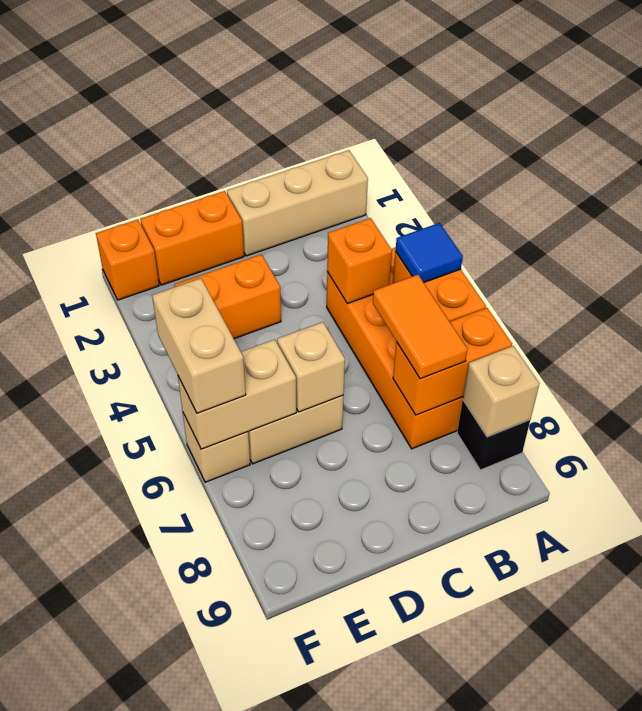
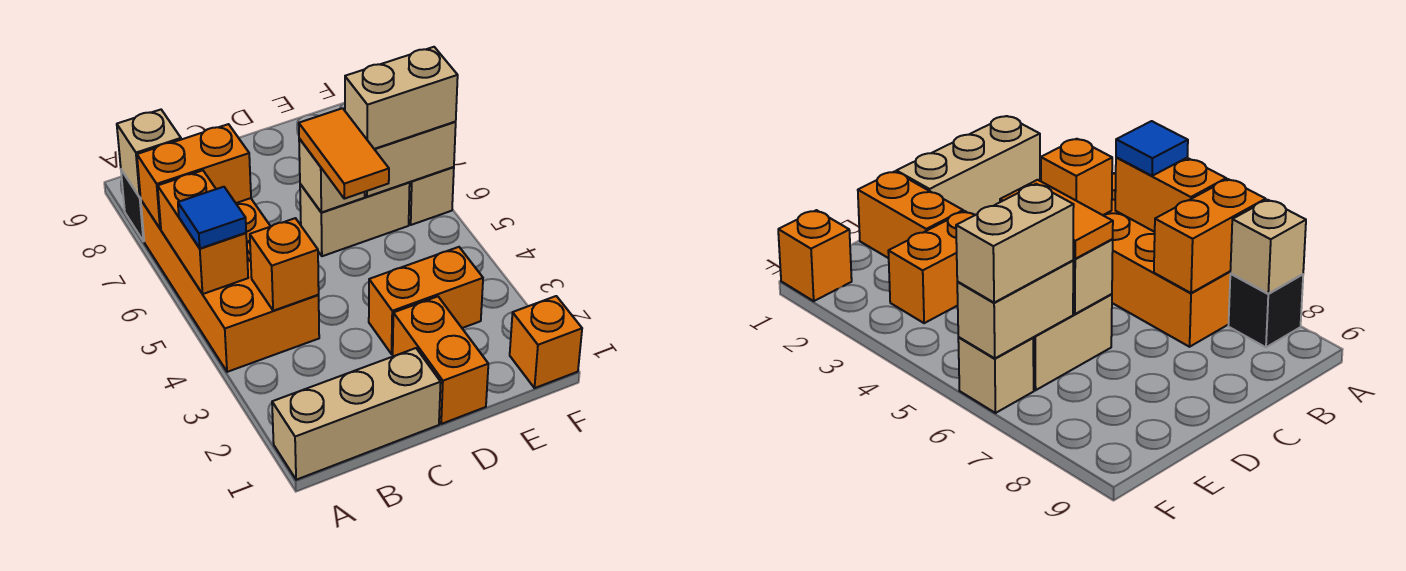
orange tile B6:B7 level 3 -> orange tile D5:D6 level 3
orange brick D1:E1 level 1 -> orange brick D1:D2 level 1
tan brick F5:F6 level 3 -> tan brick E6:F6 level 3

